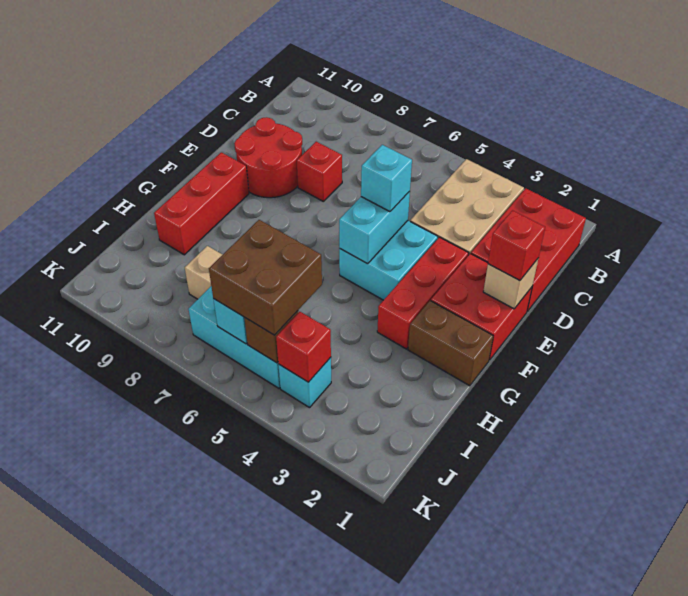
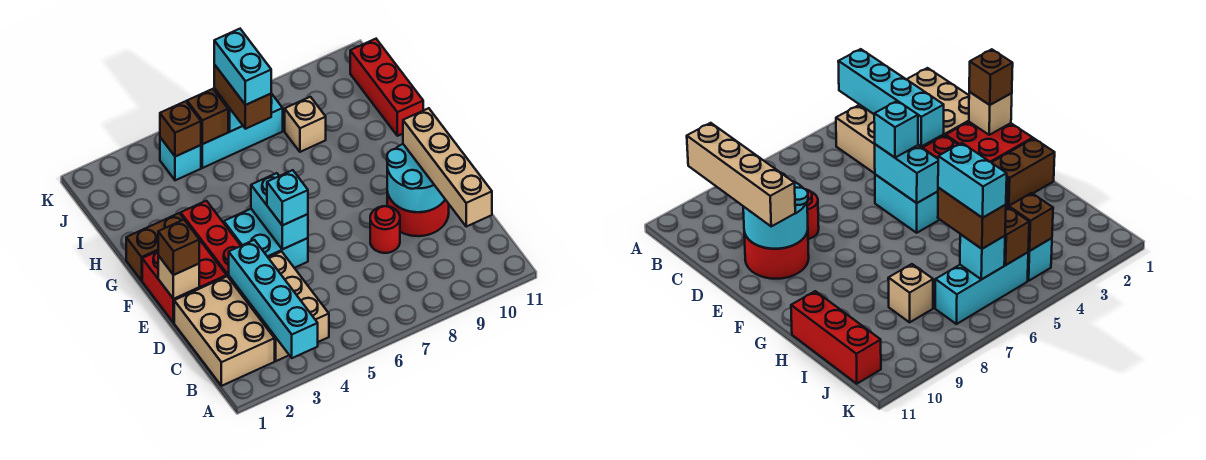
none -> cyan brick A3:D3 level 2
red brick B1:D2 level 1 -> tan brick B1:D2 level 1
none -> tan brick B10:E10 level 3
red brick D8 level 1 -> red round brick D8 level 1
none -> cyan round brick D9:E10 level 2
red brick E1 level 3 -> brown brick E1 level 3
red brick F10:H10 level 1 -> red brick H11:J11 level 1
brown brick I5:J6 level 3 -> brown brick I6:J6 level 3
none -> cyan brick I6:J6 level 4
red brick J4 level 2 -> brown brick J4 level 2

